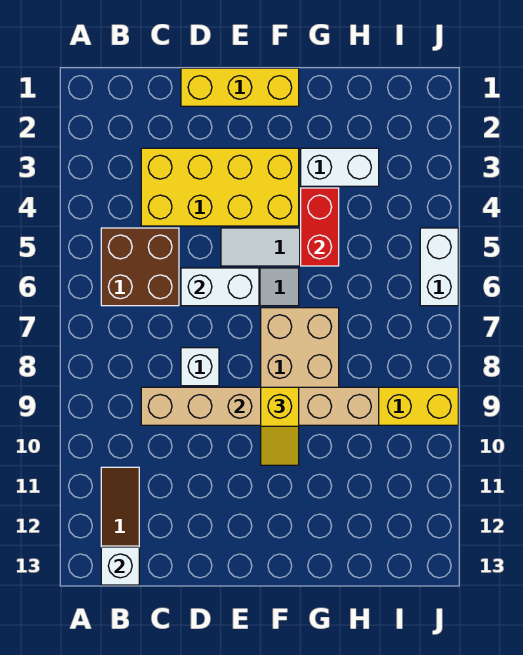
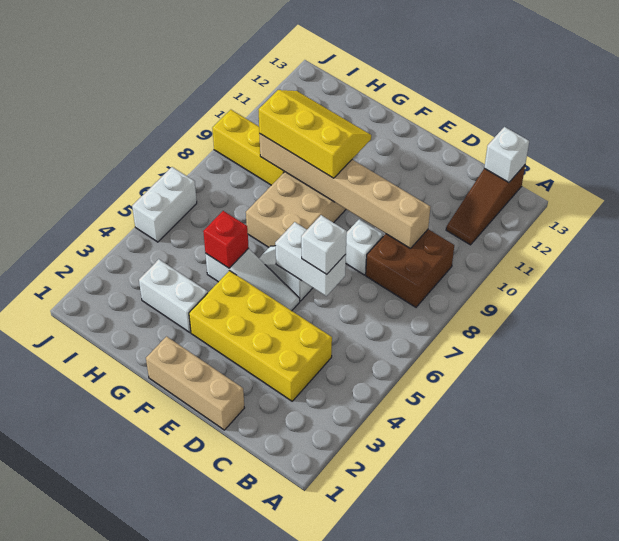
brown brick B5:C6 level 1 -> brown brick B8:C9 level 1
yellow brick D1:F1 level 1 -> tan brick D1:F1 level 1
none -> white brick D6 level 3
yellow slope F9:F10 level 3 top 9 -> yellow slope F9:H10 level 3 top 9
red brick G4:G5 level 2 -> red brick G5 level 2

